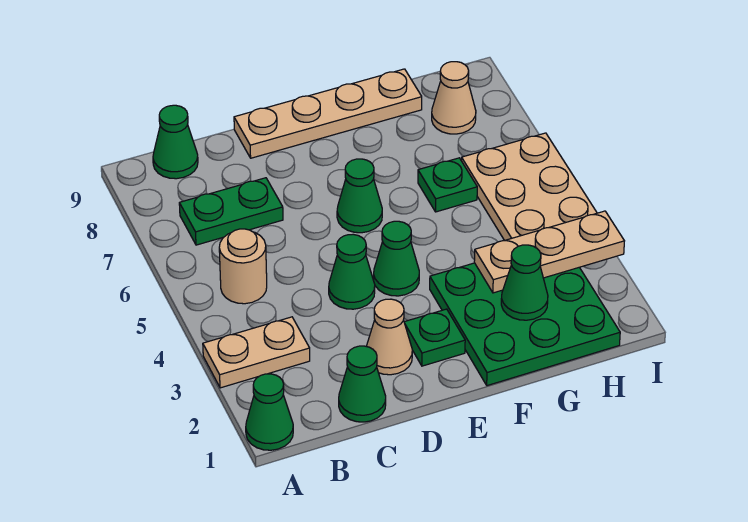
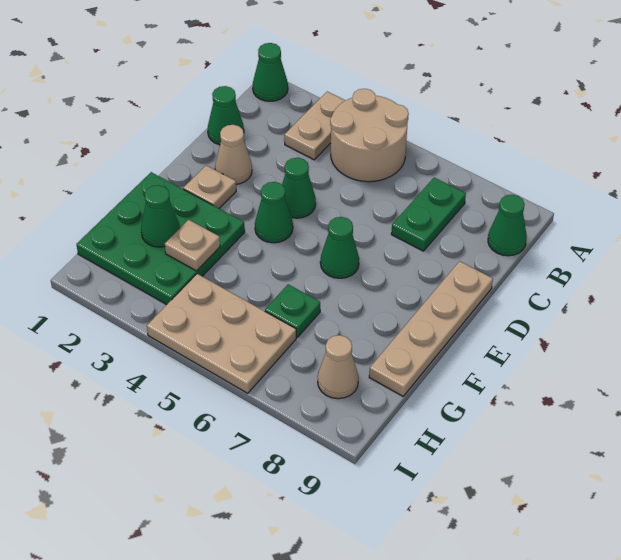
tan round brick B5 level 1 -> tan round brick A4:B5 level 1
green plate E2 level 1 -> tan plate E2 level 1
tan plate G3:I3 level 2 -> tan plate G3 level 2

